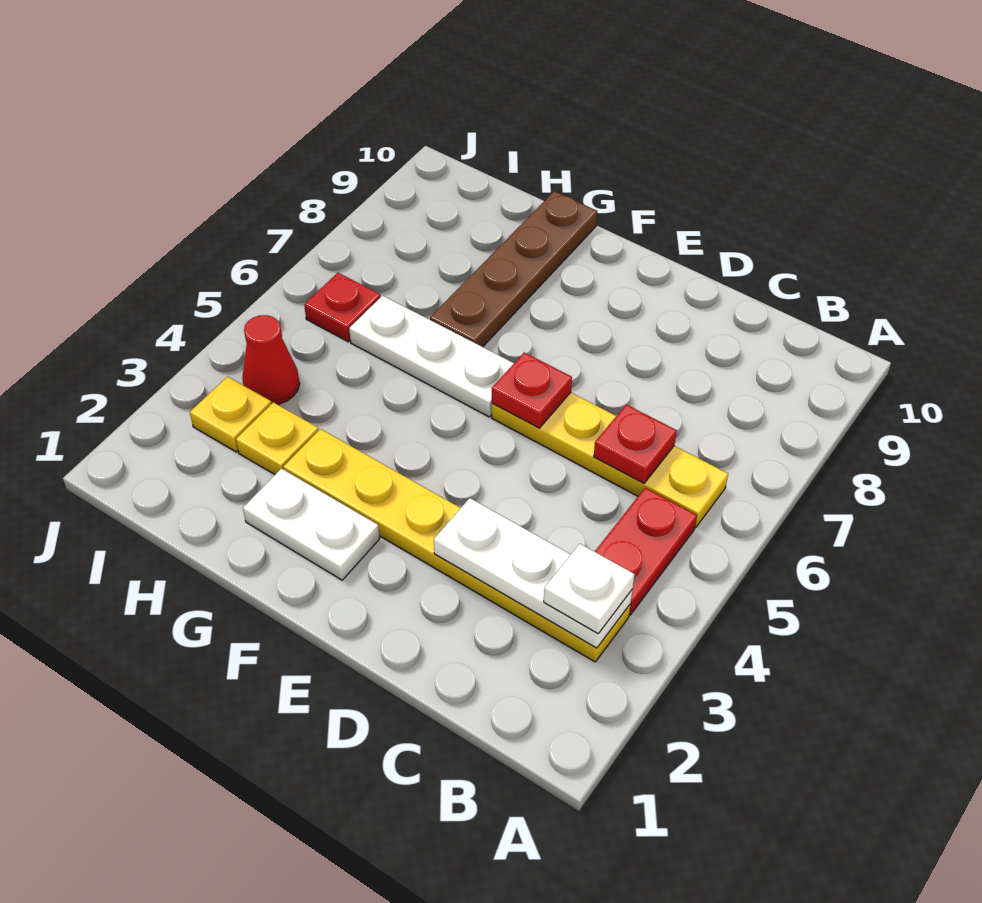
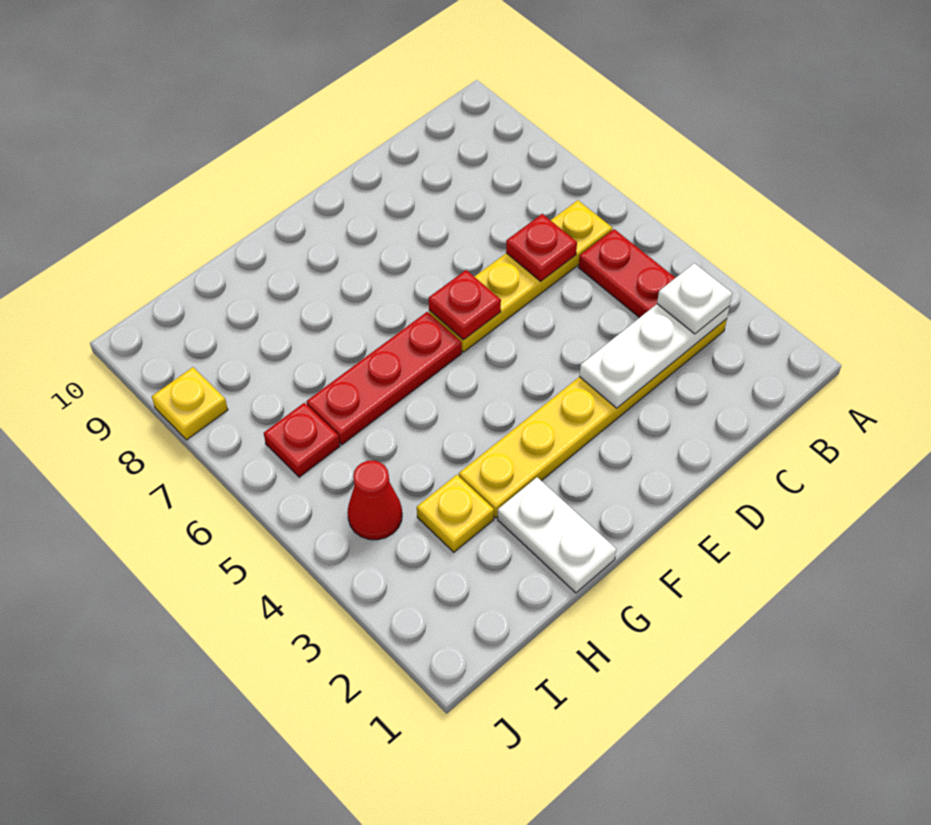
white plate F2:G2 level 1 -> white plate G1:G2 level 1
white plate F6:H6 level 1 -> red plate F6:H6 level 1
brown plate G7:G10 level 1 -> none
yellow plate I3 level 1 -> yellow plate J8 level 1

